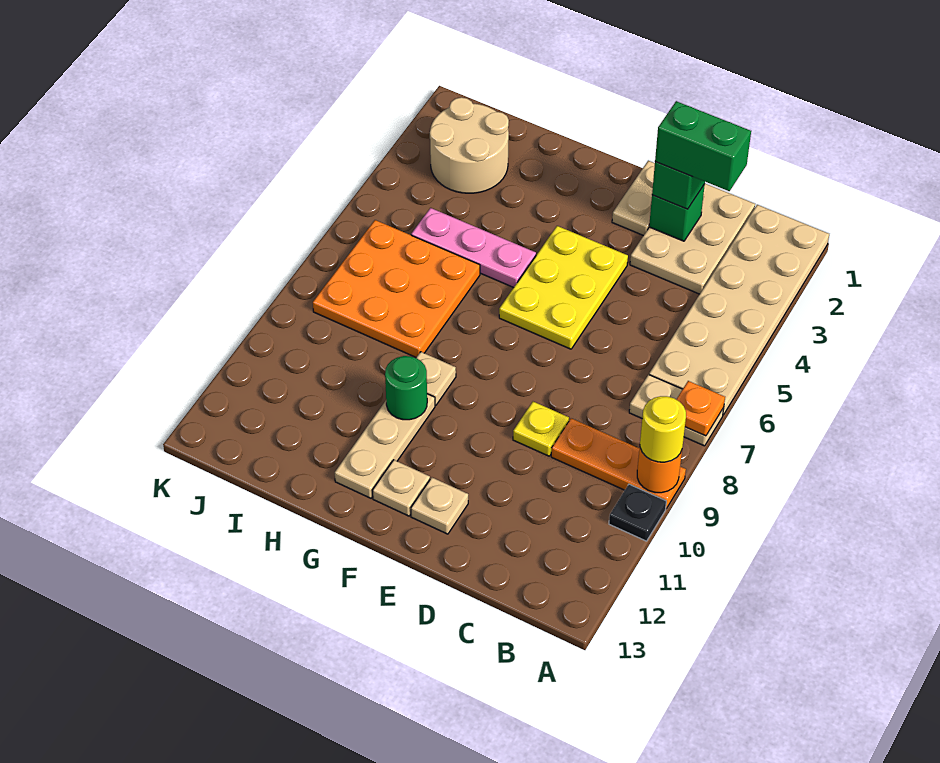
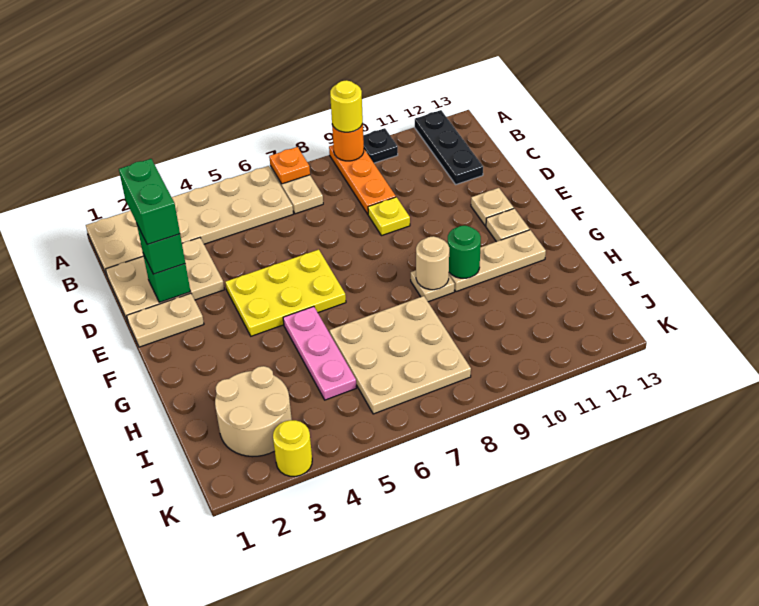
none -> black plate A12:C12 level 1
none -> tan round brick G9 level 2
orange plate H6:J8 level 1 -> tan plate H6:J8 level 1
none -> yellow round brick K3 level 1

